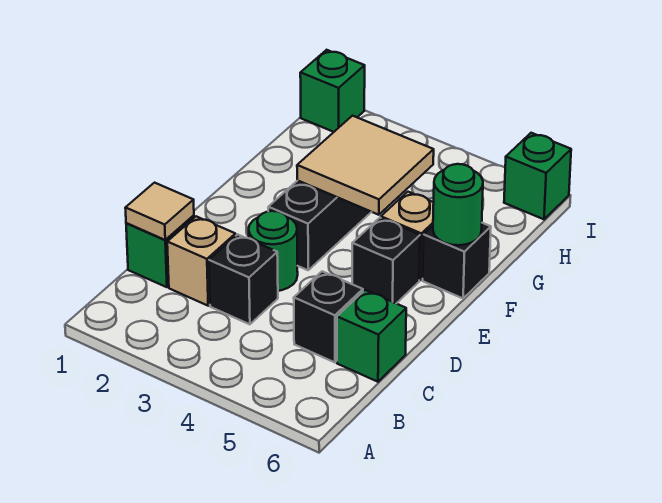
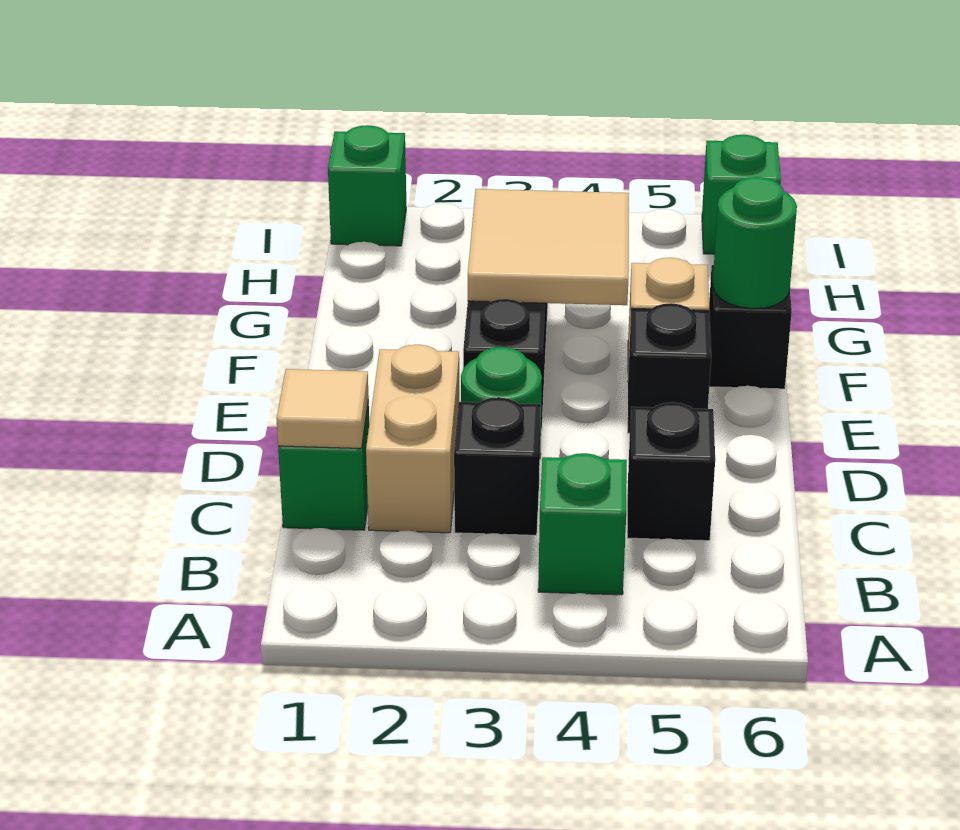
tan brick C2 level 1 -> tan brick C2:D2 level 1
green brick C6 level 1 -> green brick B4 level 1

